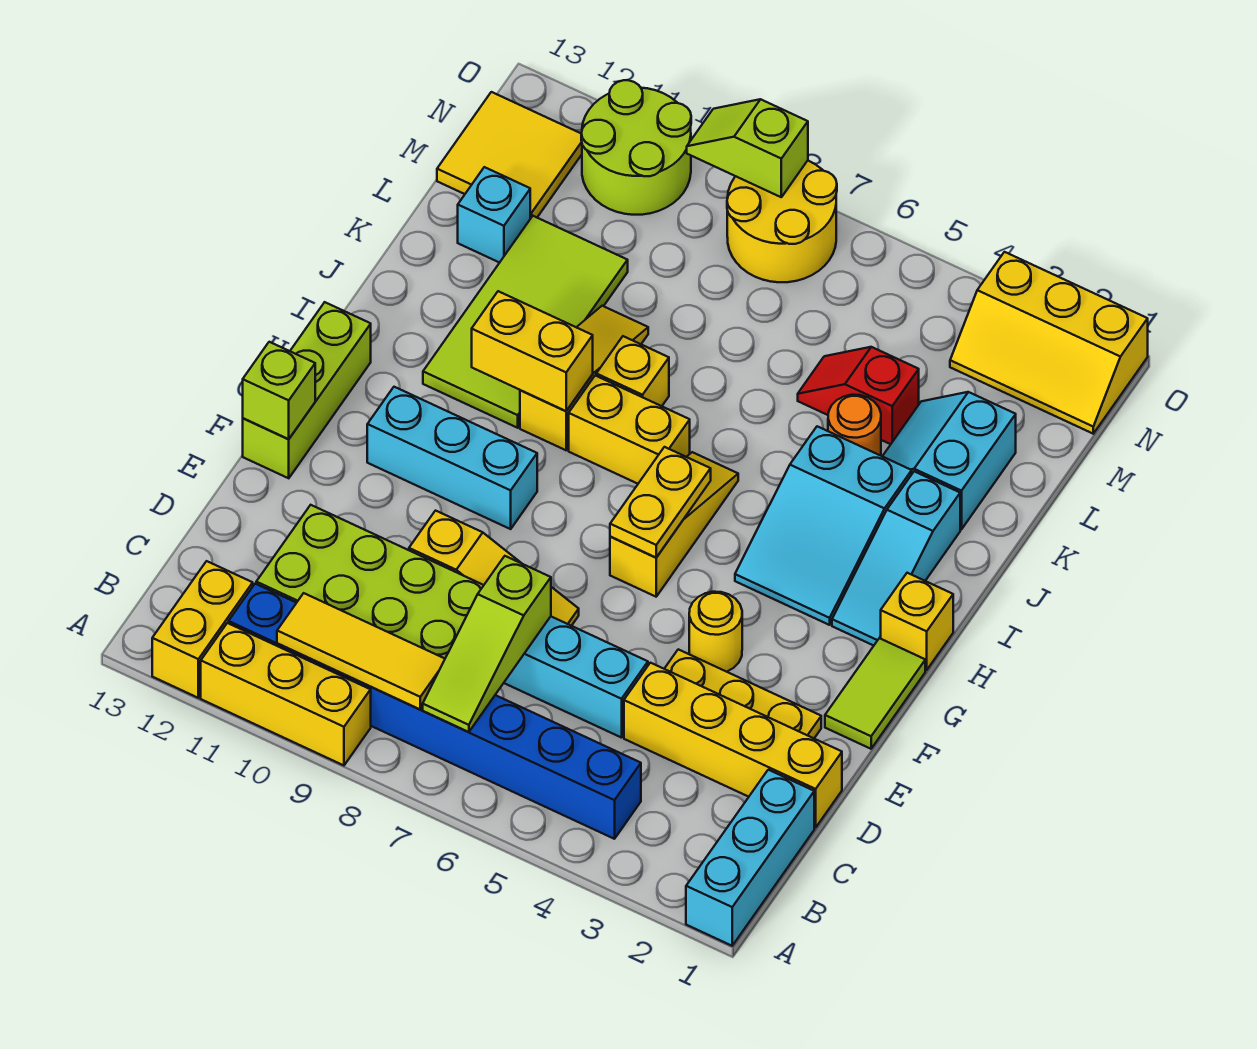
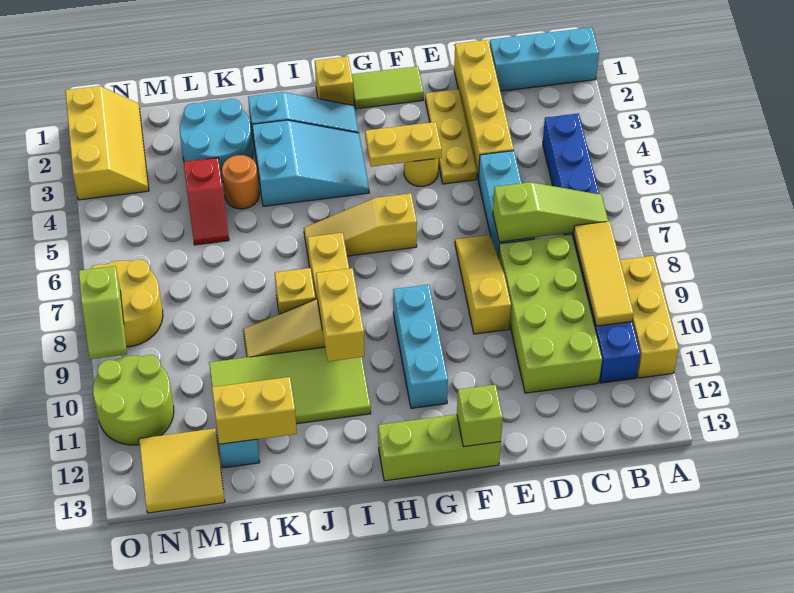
yellow brick A12:B12 level 1 -> yellow brick K12:L12 level 2
yellow plate G6:H6 level 2 -> yellow plate F4:G4 level 2
cyan slope K2:L3 level 1 top 2 -> cyan round brick K2:L3 level 1

